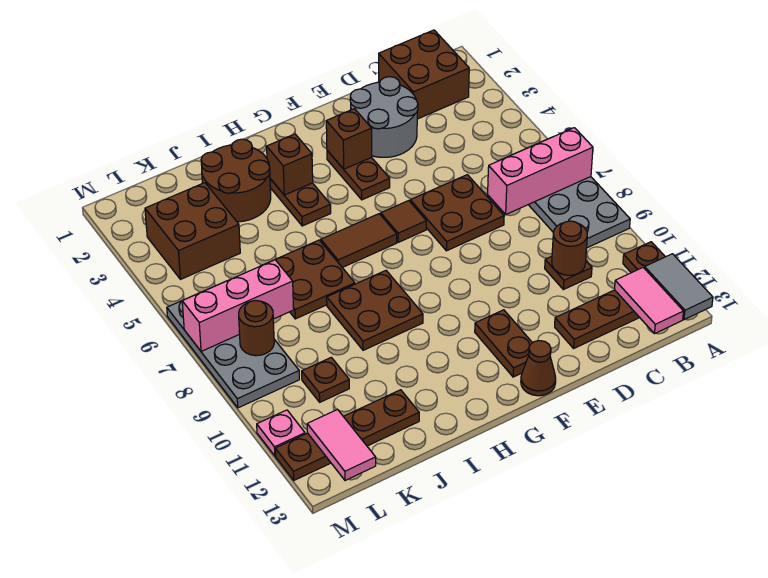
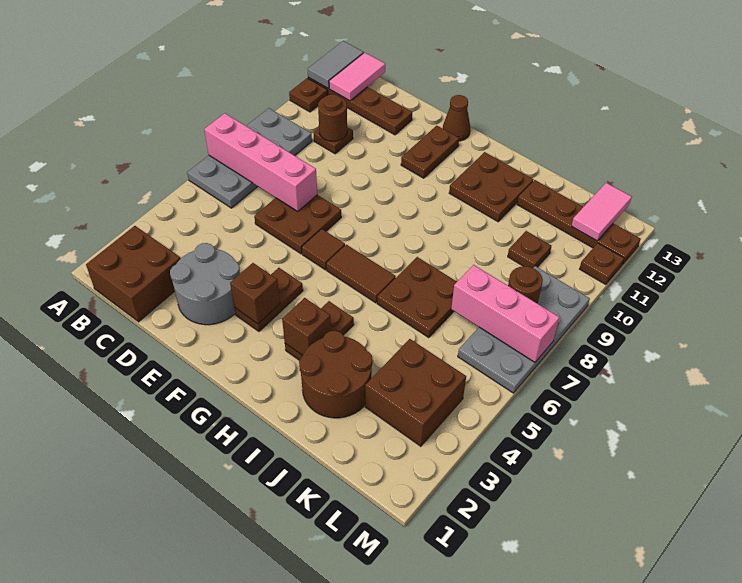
pink brick A7:C7 level 2 -> pink brick A7:D7 level 2
brown plate H8:I9 level 1 -> brown plate H11:I12 level 1
pink plate M11 level 1 -> brown plate M11 level 1

